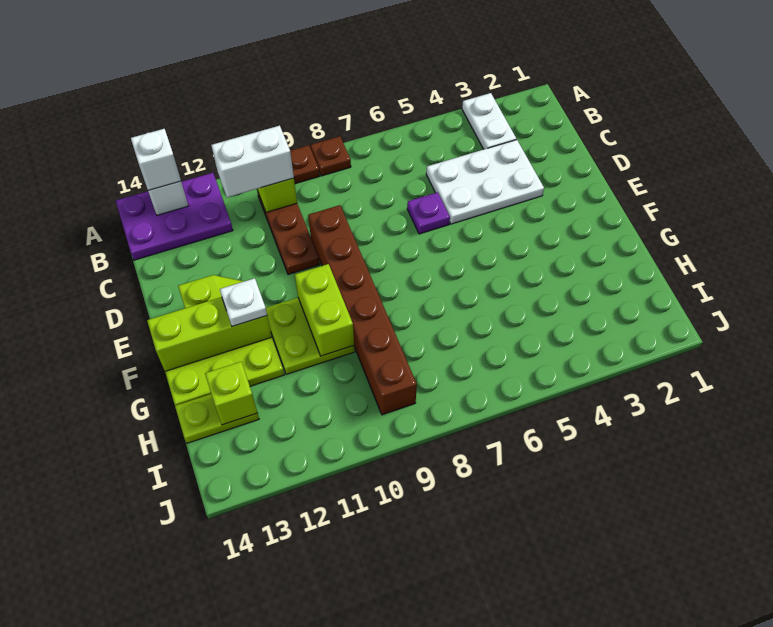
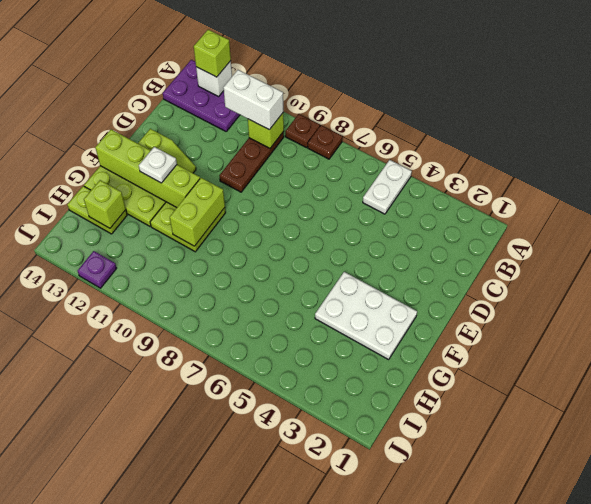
white plate A3:B3 level 1 -> white plate A5:B5 level 1
white brick A13 level 3 -> lime brick A13 level 3
white plate C3:D5 level 1 -> white plate F2:G4 level 1
purple plate D6 level 1 -> purple plate J12 level 1
brown brick D9:I9 level 1 -> none
lime brick F12:F14 level 2 -> lime brick F11:F14 level 2

